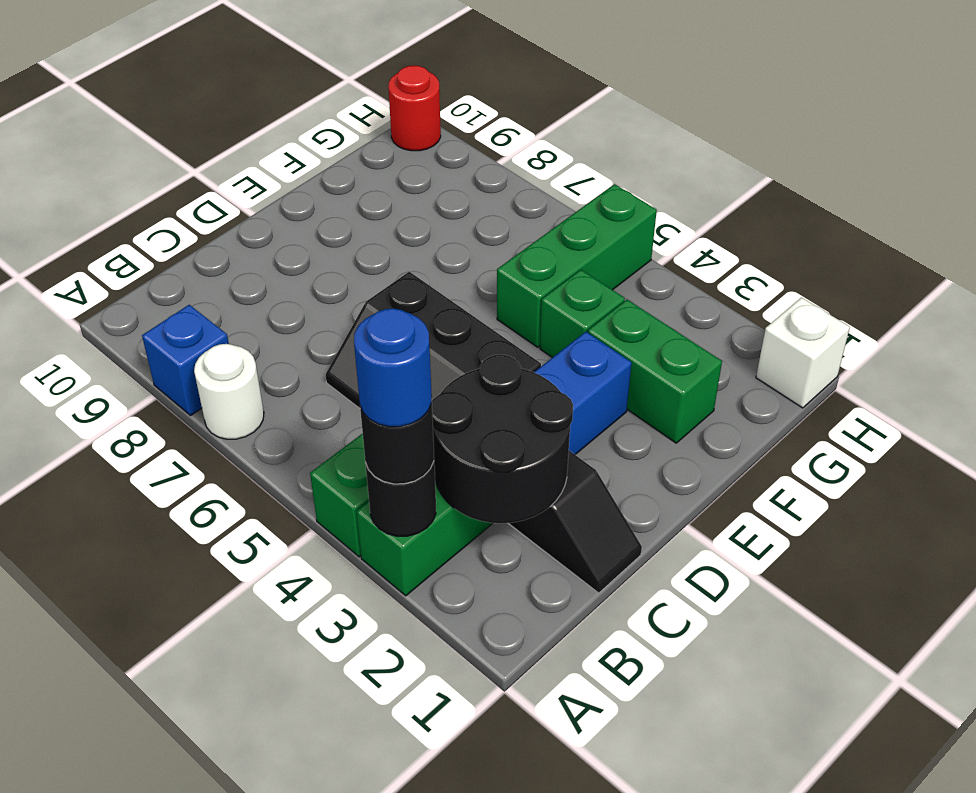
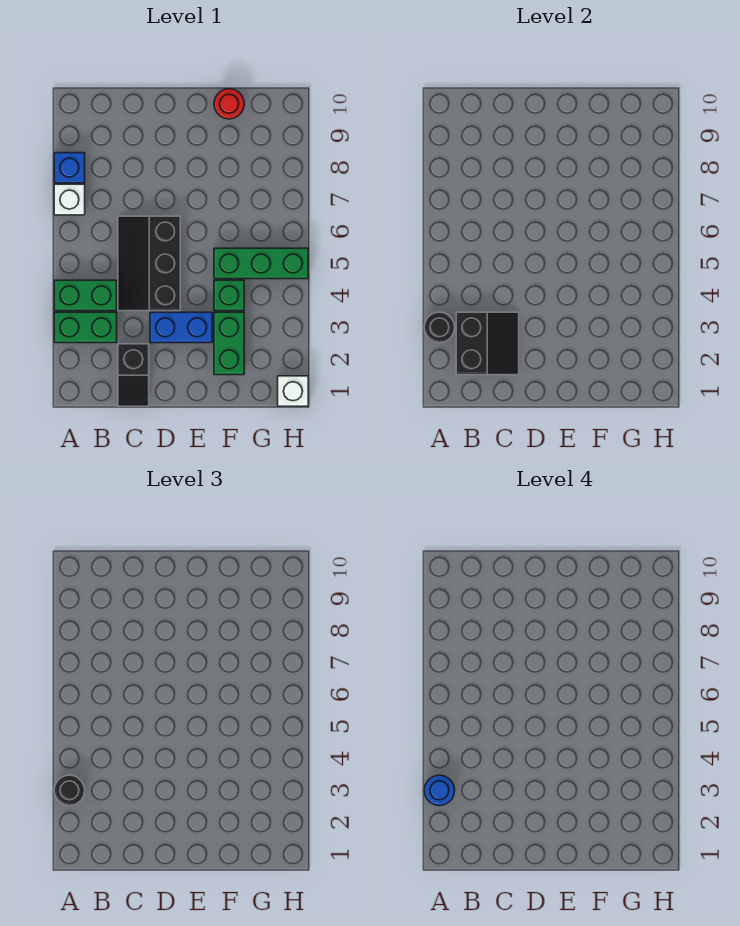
white round brick A7 level 1 -> white brick A7 level 1
black round brick B2:C3 level 2 -> black slope B2:C3 level 2 top B
red round brick H10 level 1 -> red round brick F10 level 1

